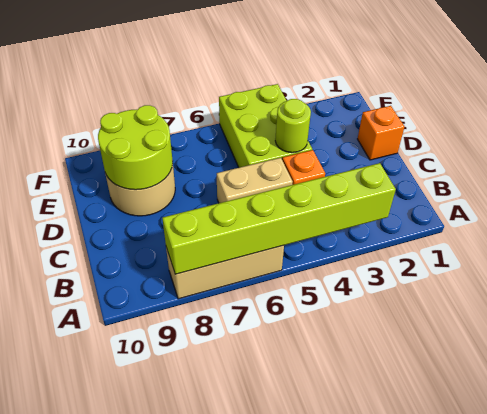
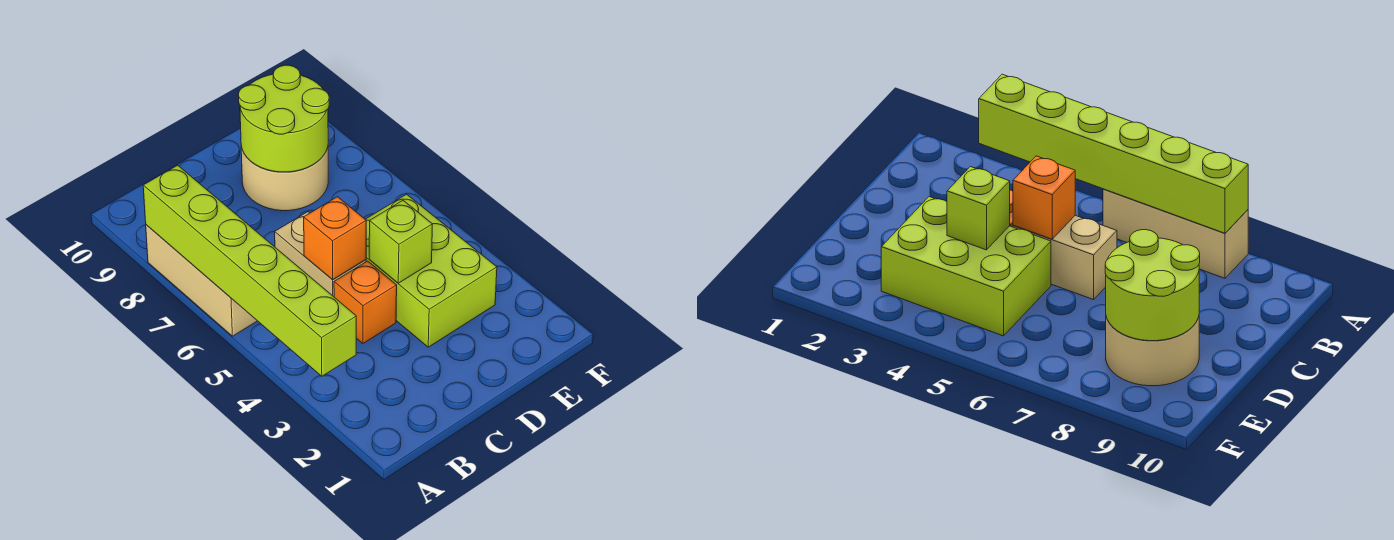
orange brick D1 level 1 -> orange brick C5 level 2
lime brick D4:F5 level 1 -> lime brick D3:E5 level 1
lime round brick D4 level 2 -> lime brick D4 level 2

